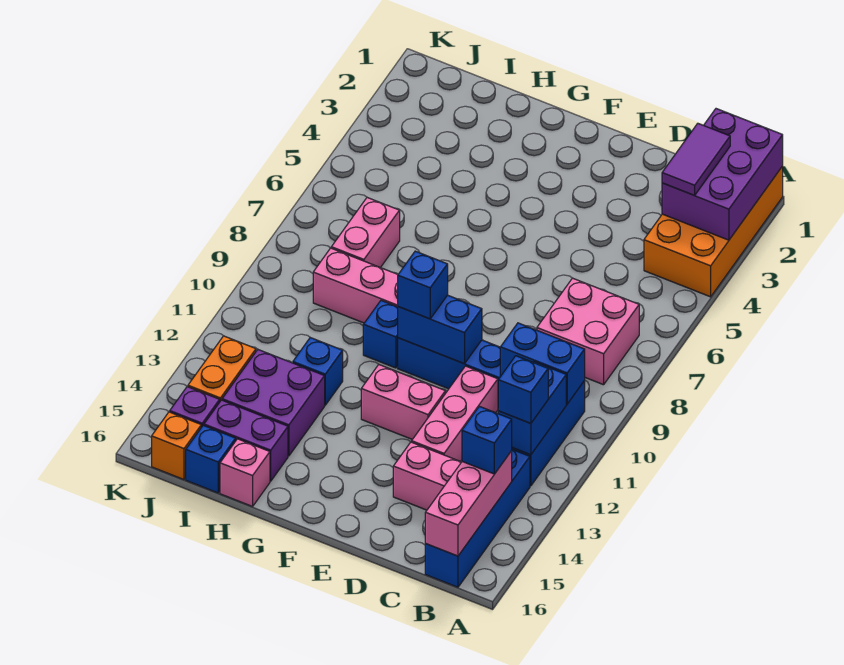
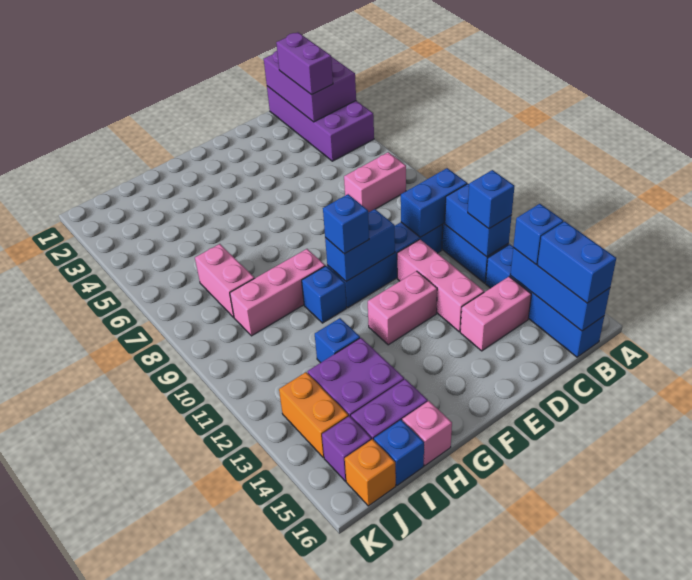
orange brick A1:B4 level 1 -> purple brick A1:B4 level 1
purple tile B2:B3 level 3 -> purple brick B2:B3 level 3
pink brick B7:C8 level 1 -> pink brick B7:C7 level 1
pink brick B14:B16 level 2 -> blue brick B14:B16 level 2
none -> blue brick B15:B16 level 3

